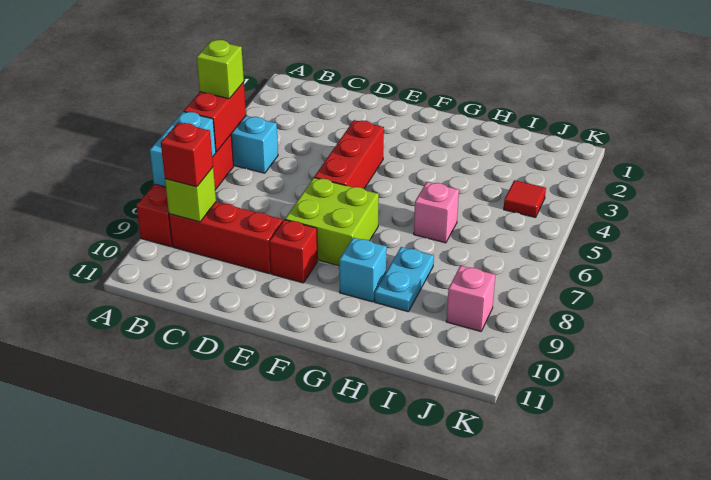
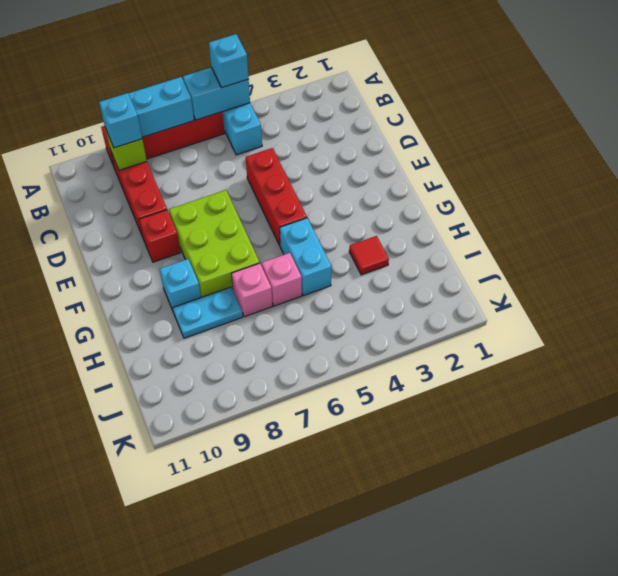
red brick A5:A6 level 2 -> cyan brick A5:A6 level 2
lime brick A5 level 3 -> cyan brick A5 level 3
red brick B9 level 3 -> cyan brick B9 level 3
red brick E4:E6 level 1 -> red brick D5:F5 level 1
lime brick E7:F8 level 1 -> lime brick E7:G8 level 1
none -> cyan brick G5:H5 level 1
red tile J4 level 1 -> red tile H3 level 1
pink brick J9 level 1 -> pink brick H7 level 1

